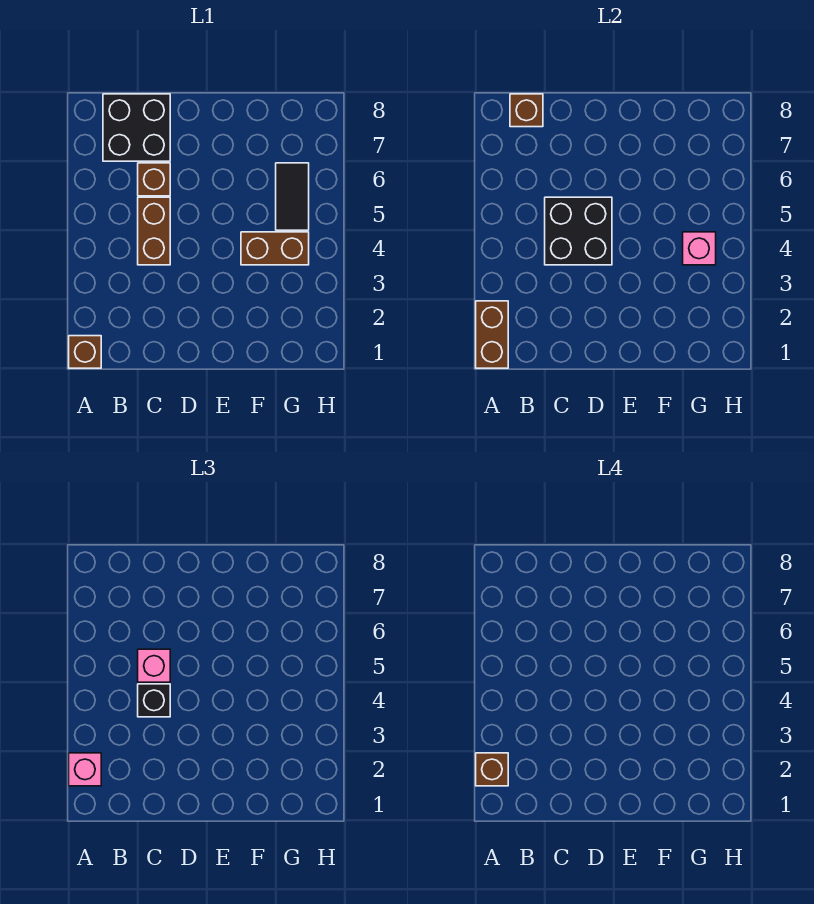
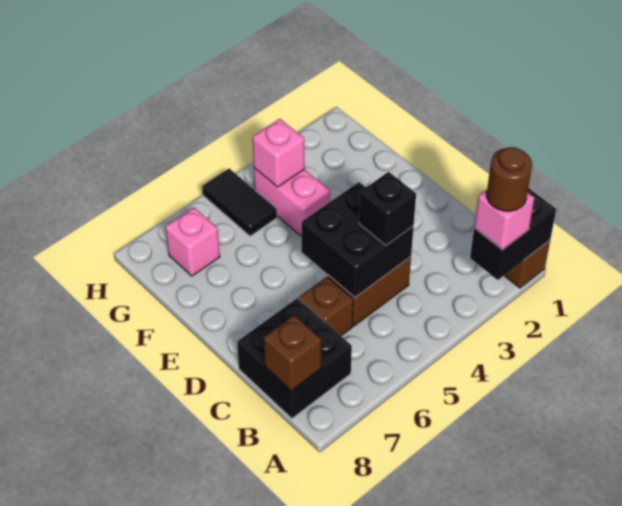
brown brick A1:A2 level 2 -> black brick A1:A2 level 2
brown brick A2 level 4 -> brown round brick A2 level 4
pink brick C5 level 3 -> pink brick G7 level 1
brown brick F4:G4 level 1 -> pink brick F4:G4 level 1
black tile G5:G6 level 1 -> black tile G5:H5 level 1

